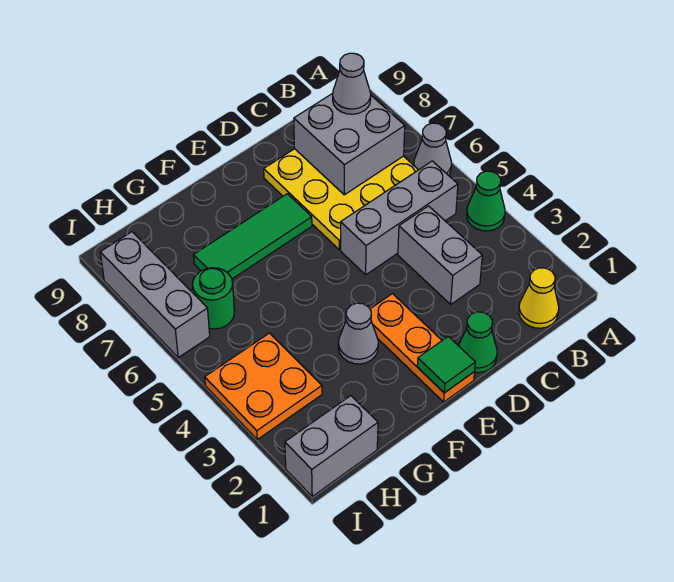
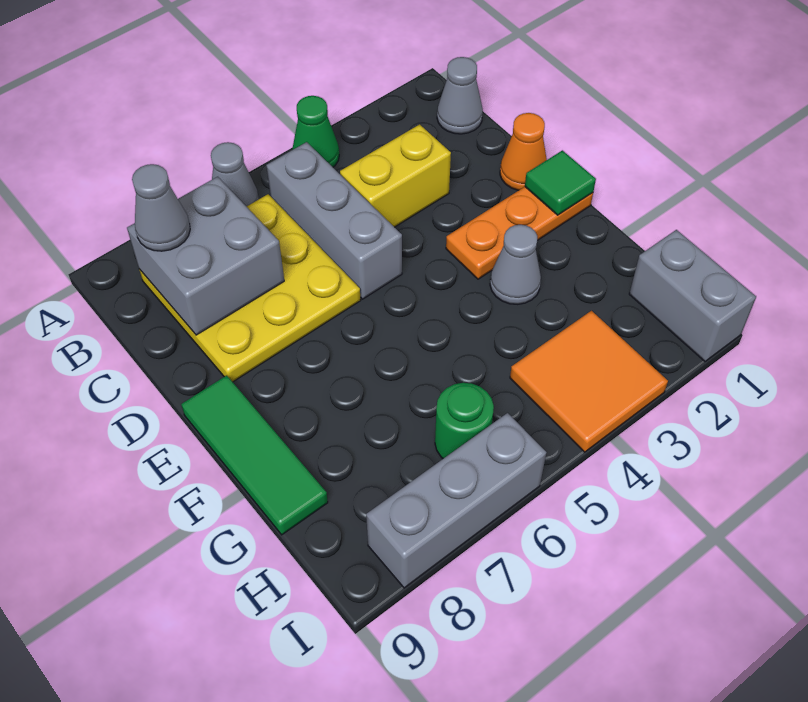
yellow cone B1 level 1 -> grey cone B1 level 1
grey brick C3:C4 level 1 -> yellow brick C3:C4 level 1
green cone D1 level 1 -> orange cone D1 level 1
green tile E7:G7 level 1 -> green tile E9:G9 level 1
orange plate H3:I4 level 1 -> orange tile H3:I4 level 1

